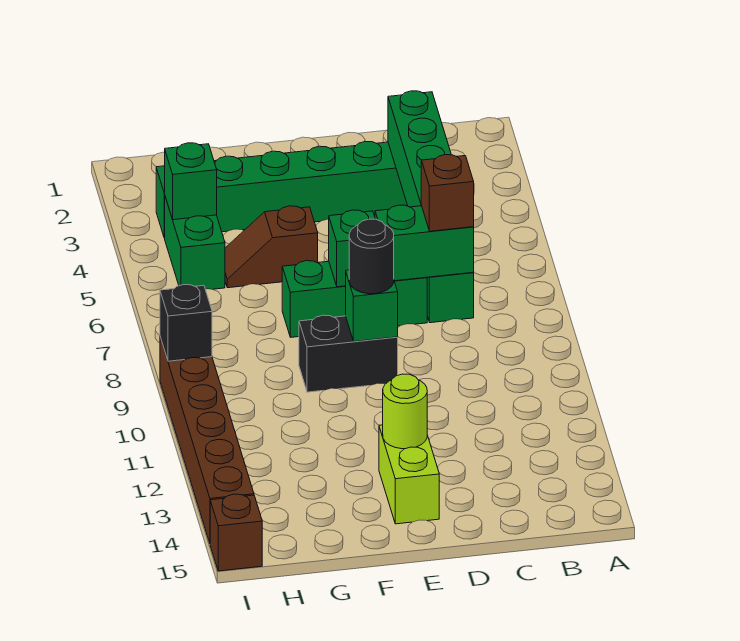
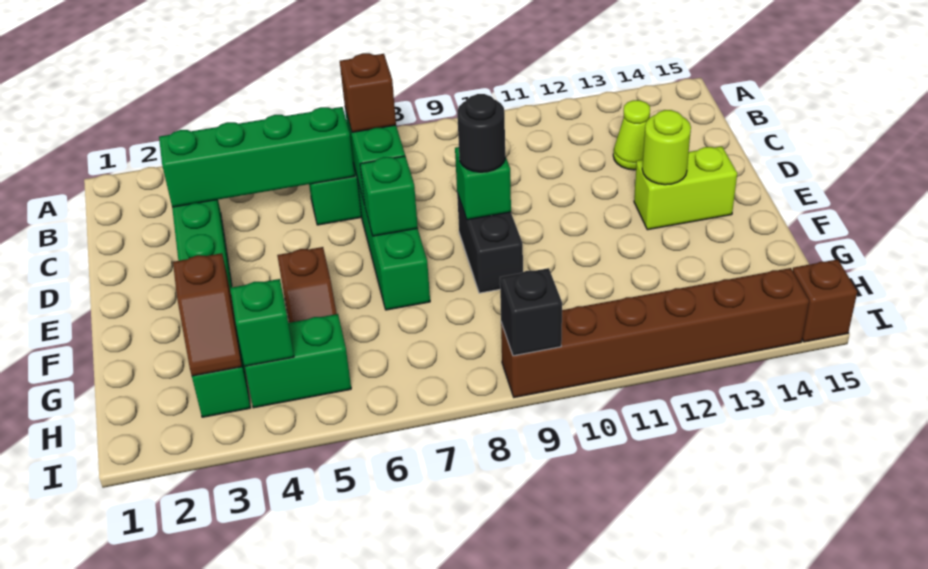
none -> lime cone C13 level 1
none -> brown slope G3:H3 level 2 top G

